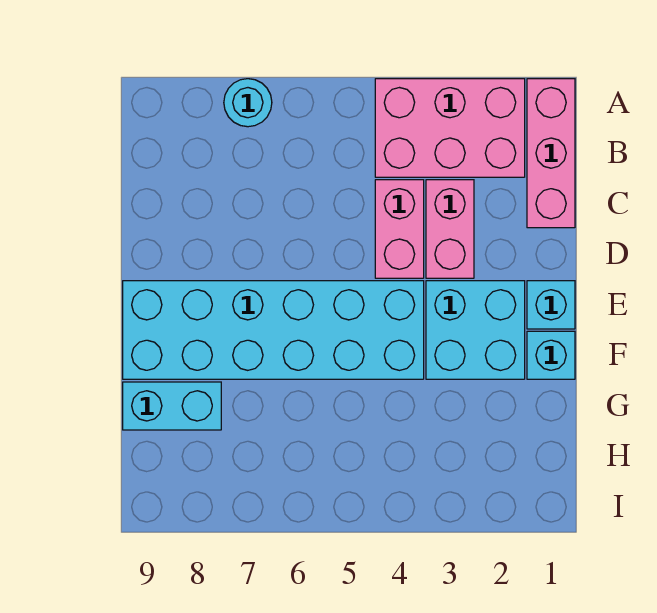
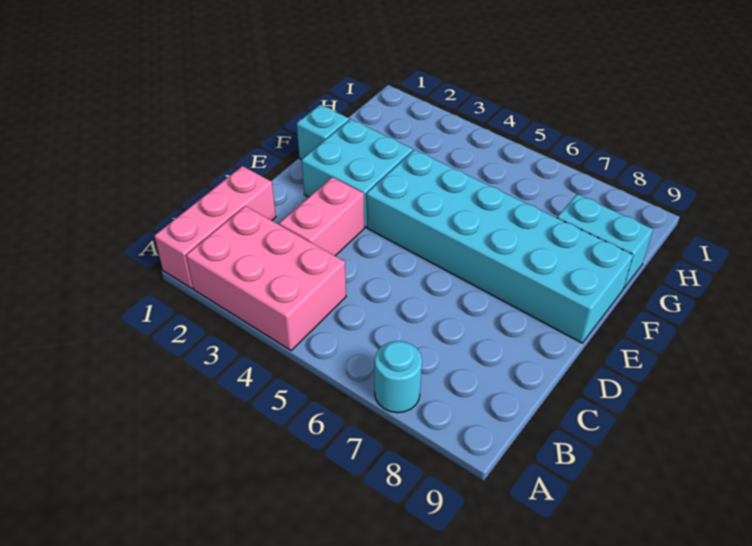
pink brick C4:D4 level 1 -> none
cyan brick E1 level 1 -> none

